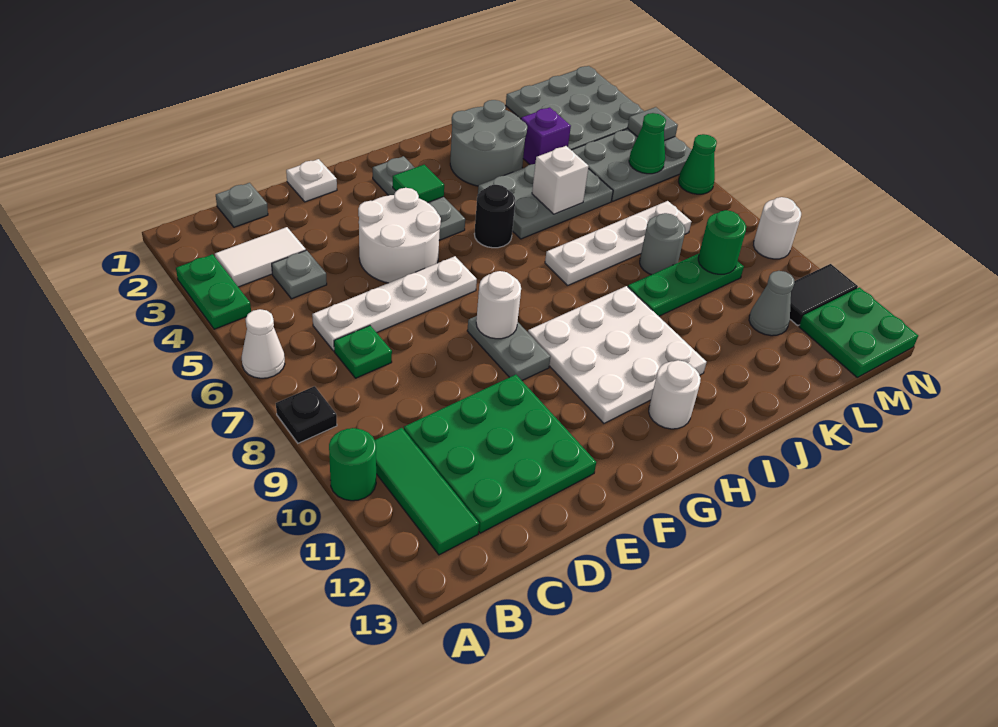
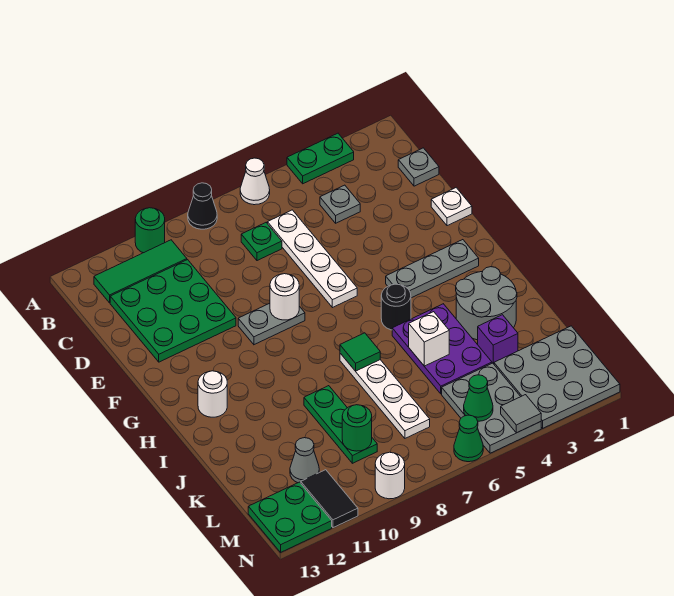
black plate A8 level 1 -> black cone A8 level 1
white tile B3:C3 level 1 -> none
white round brick E4:F5 level 1 -> none
green tile G3 level 2 -> green tile I7 level 2
white plate G9:I11 level 1 -> none
grey plate I4:K5 level 1 -> purple plate I4:K5 level 1
grey round brick K8 level 1 -> none

